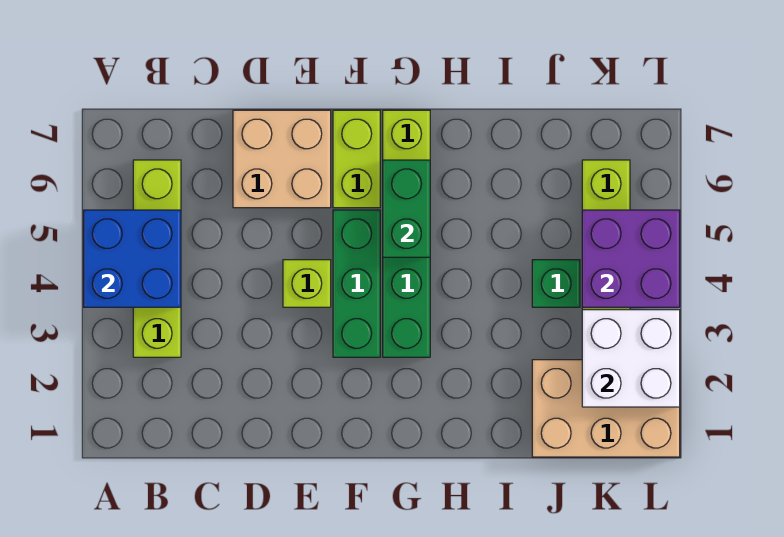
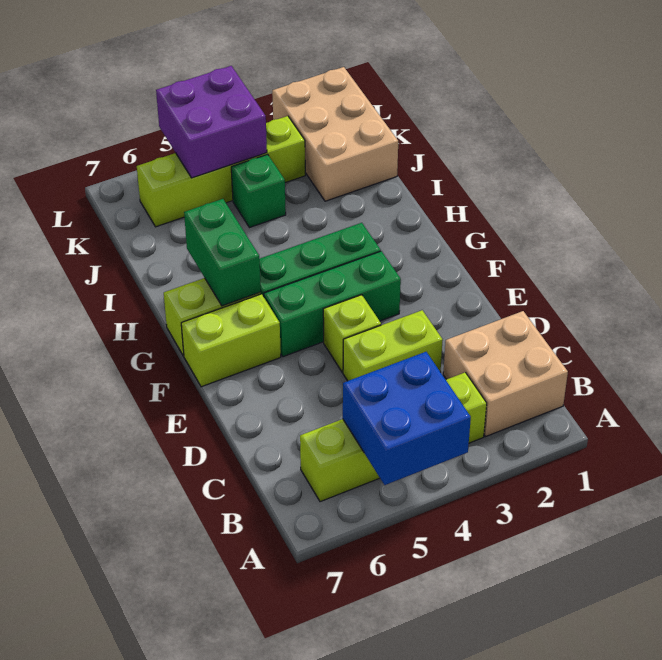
none -> lime brick D3:D4 level 1
tan brick D6:E7 level 1 -> tan brick B1:C2 level 1
green brick G5:G6 level 2 -> green brick G6:H6 level 2
white brick K2:L3 level 2 -> none

